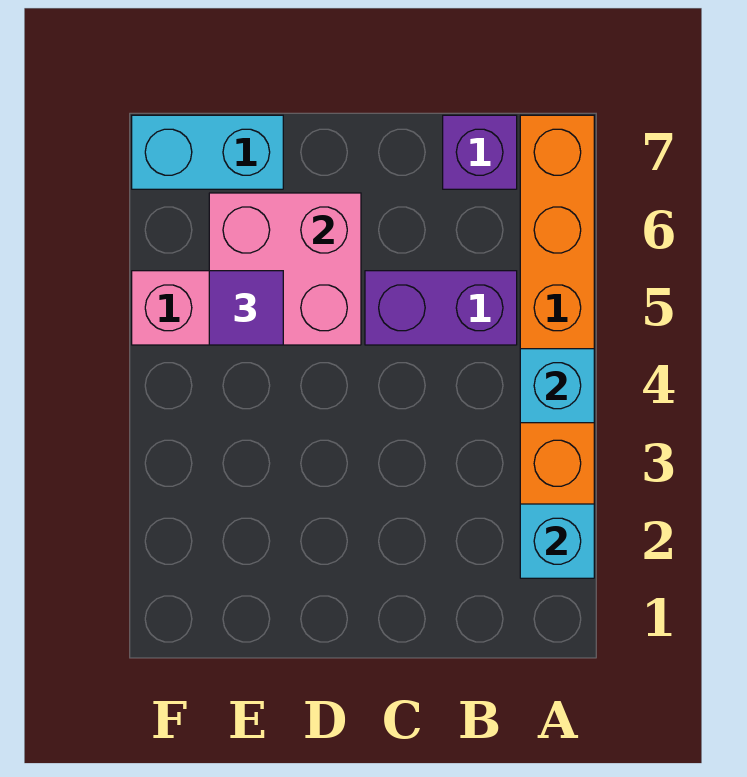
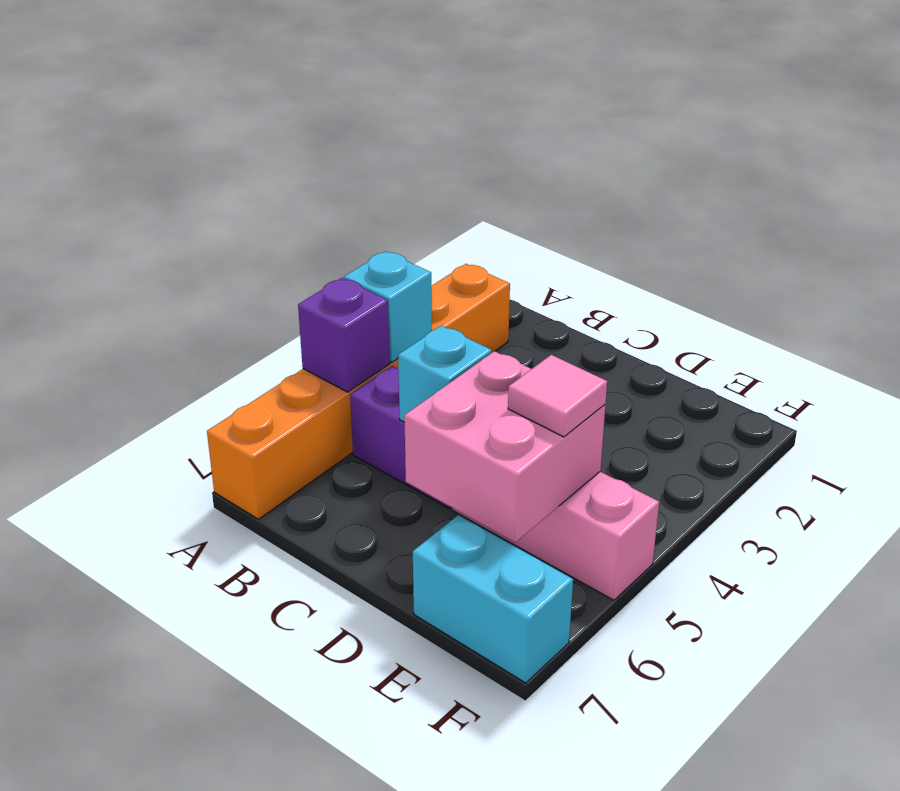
cyan brick A2 level 2 -> cyan brick C5 level 2
purple brick B7 level 1 -> purple brick A5 level 2
purple tile E5 level 3 -> pink tile E5 level 3

